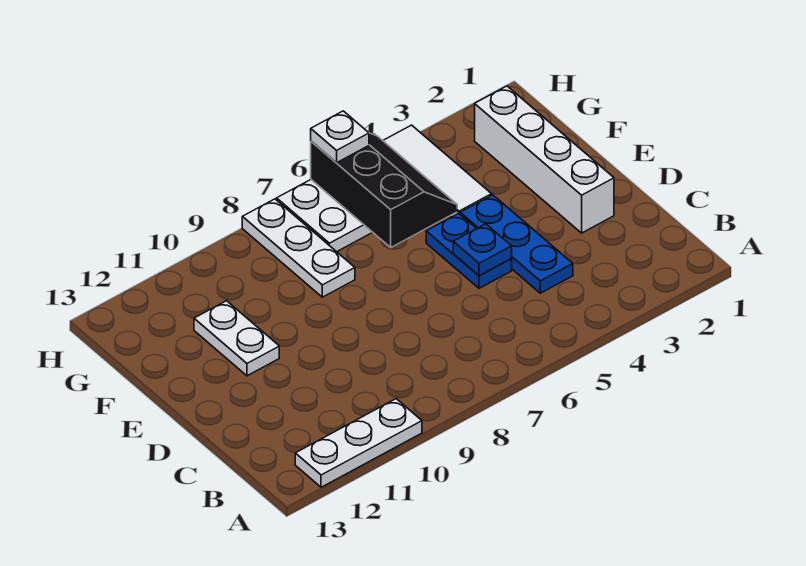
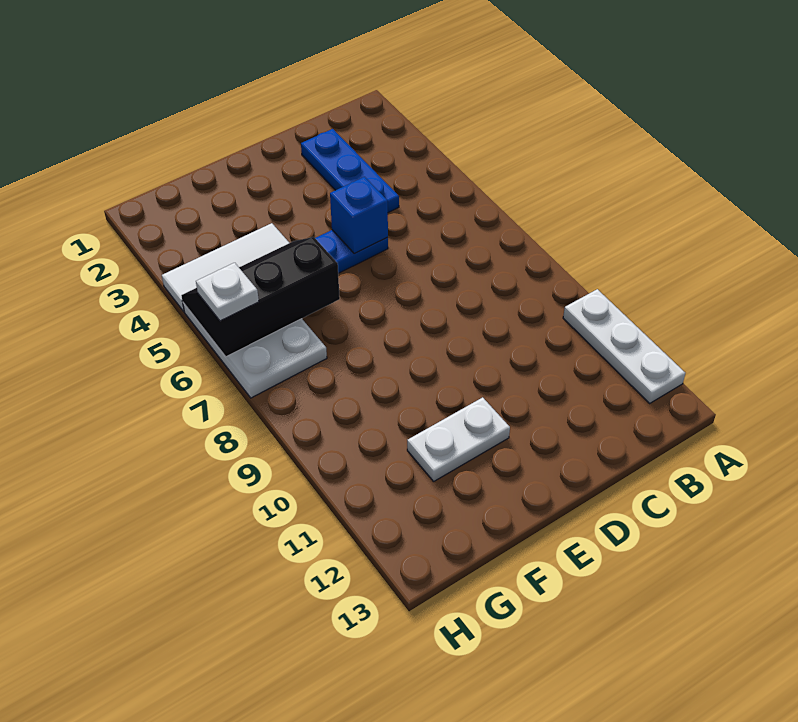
blue plate C4:E4 level 1 -> blue plate C2:C4 level 1
white brick D2:G2 level 1 -> none
blue plate D5 level 2 -> blue brick D5 level 2
white plate F8:H8 level 1 -> none

